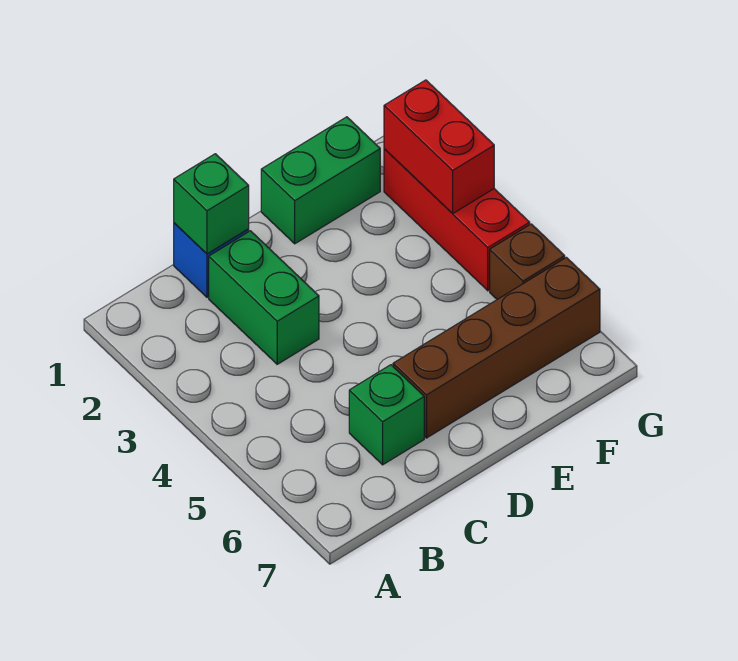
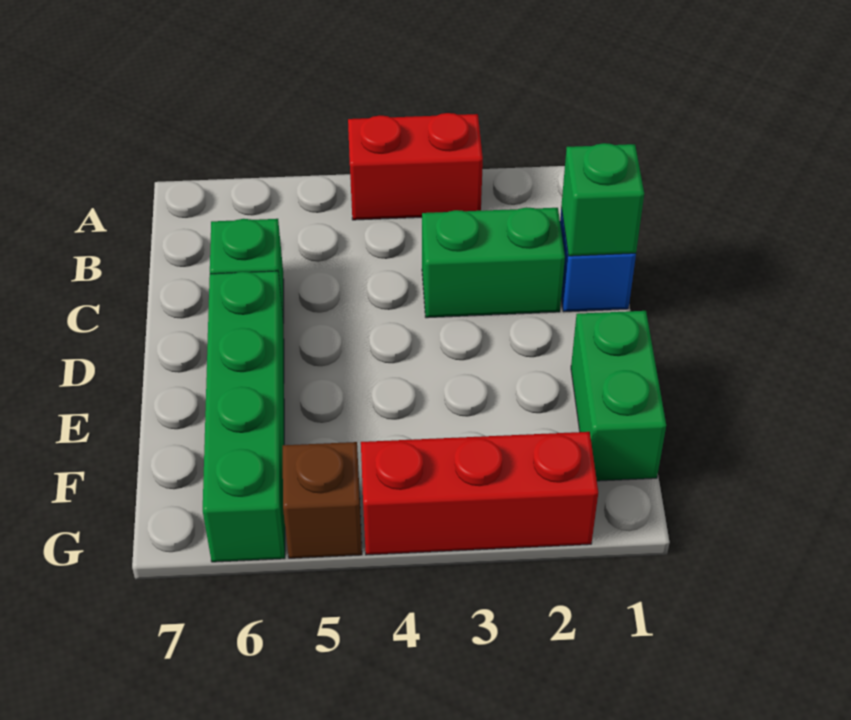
brown brick D6:G6 level 1 -> green brick D6:G6 level 1
red brick G2:G3 level 2 -> red brick A3:A4 level 1

